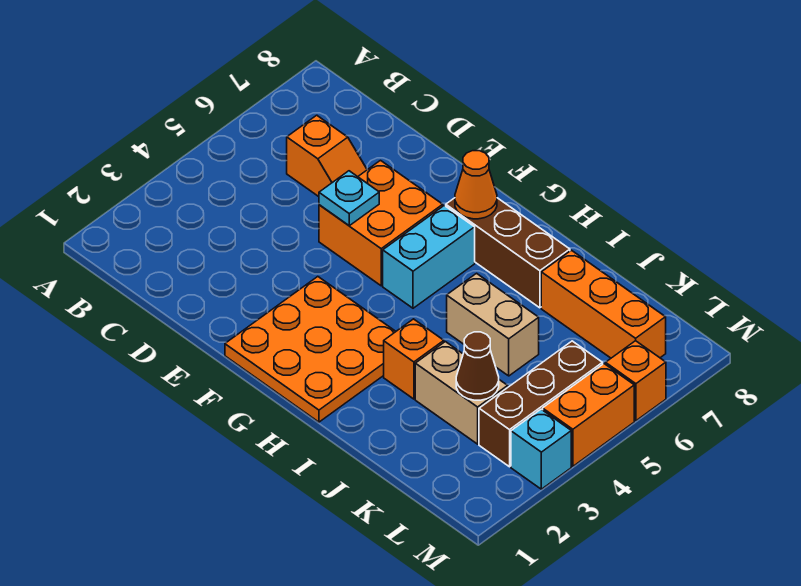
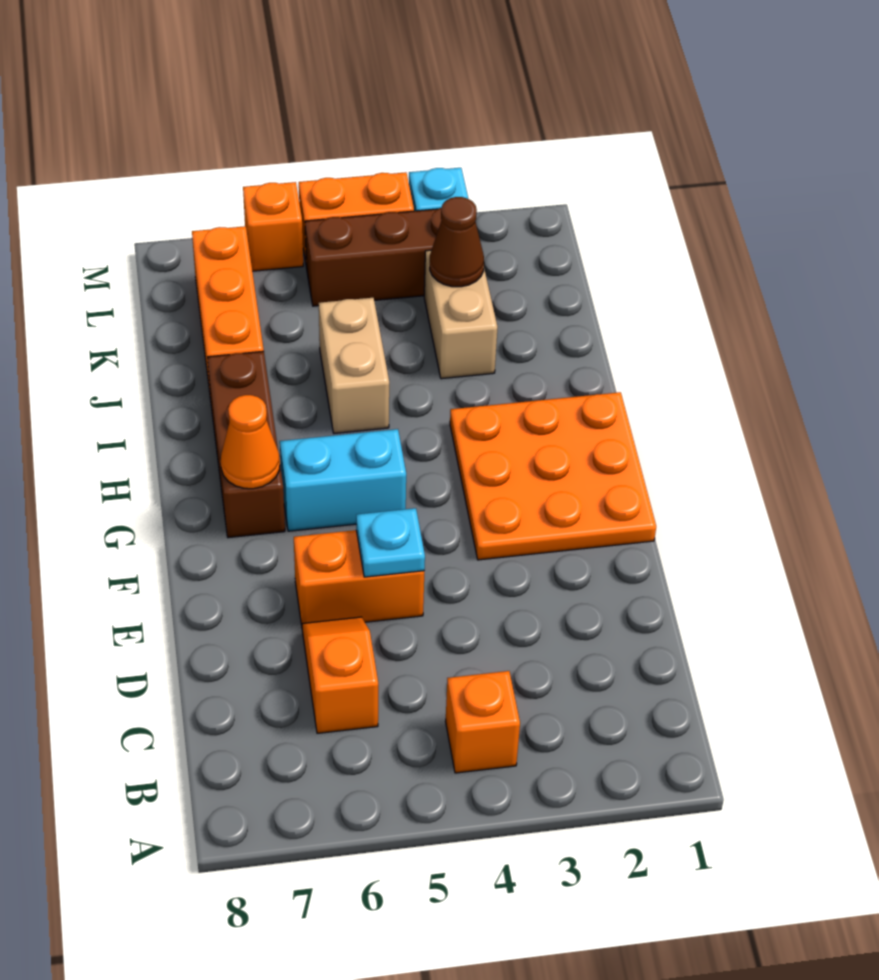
orange brick E5:F6 level 1 -> orange brick E5:E6 level 1
orange brick I3 level 1 -> orange brick B4 level 1

